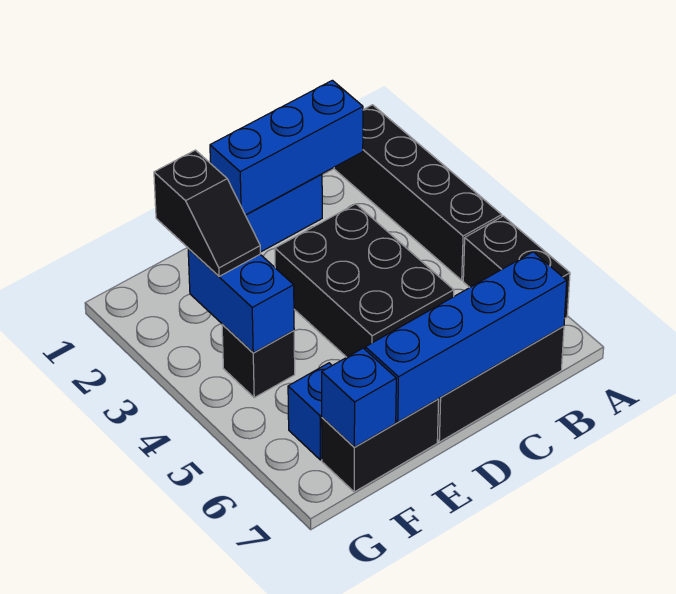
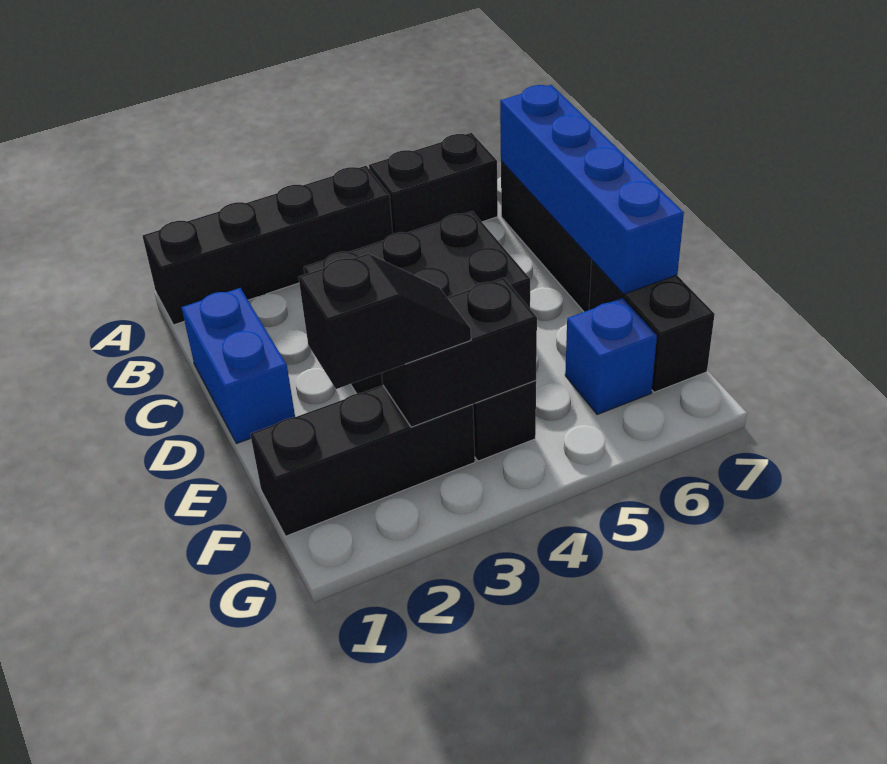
blue brick B1:D1 level 2 -> none
none -> black brick F1:F3 level 1
blue brick F3:F4 level 2 -> black brick F3:F4 level 2
blue brick F7 level 2 -> none

